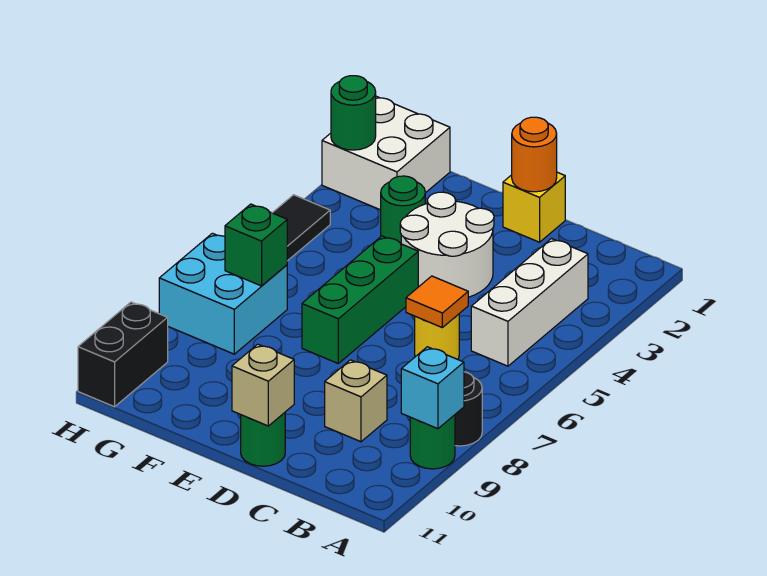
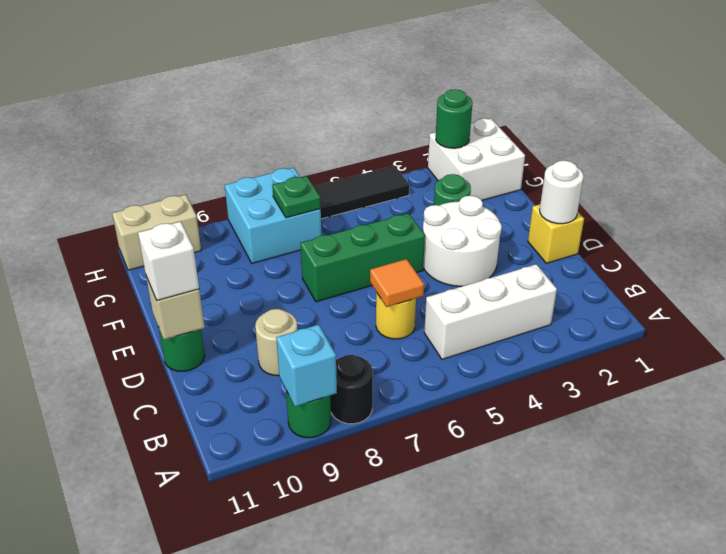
tan brick C9 level 1 -> tan round brick C9 level 1
orange round brick D1 level 2 -> white round brick D1 level 2
none -> white brick D11 level 3
green brick G7 level 2 -> green plate G7 level 2
black brick H10:H11 level 1 -> tan brick H10:H11 level 1

